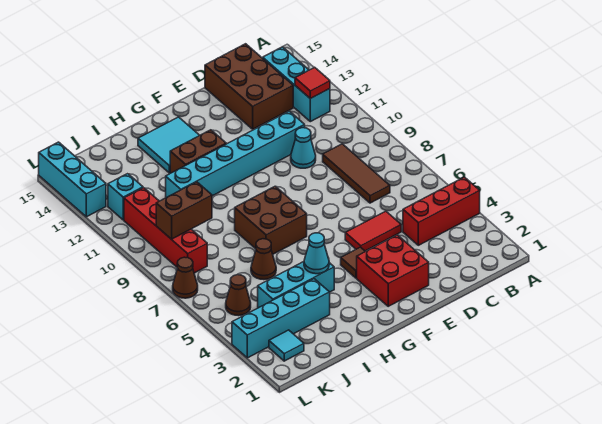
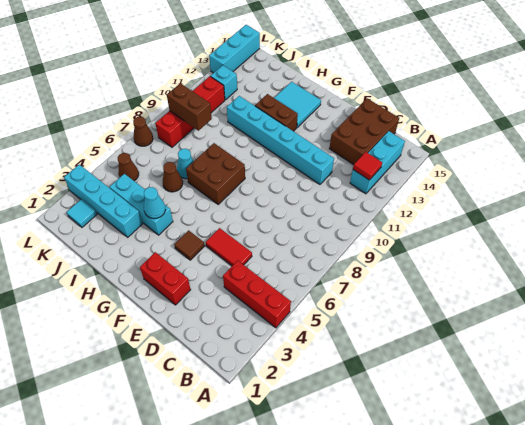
brown tile C7:C9 level 1 -> none
cyan cone D10 level 1 -> cyan cone I7 level 1
red brick E2:F3 level 1 -> red brick E2:F2 level 1

